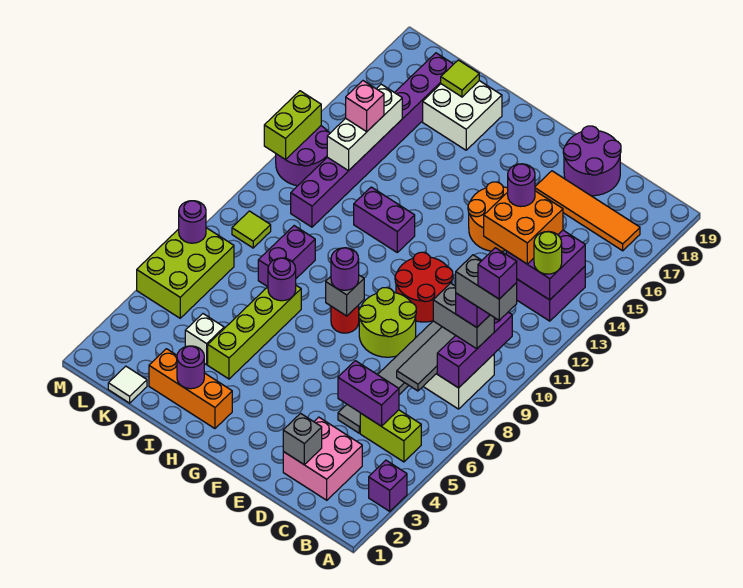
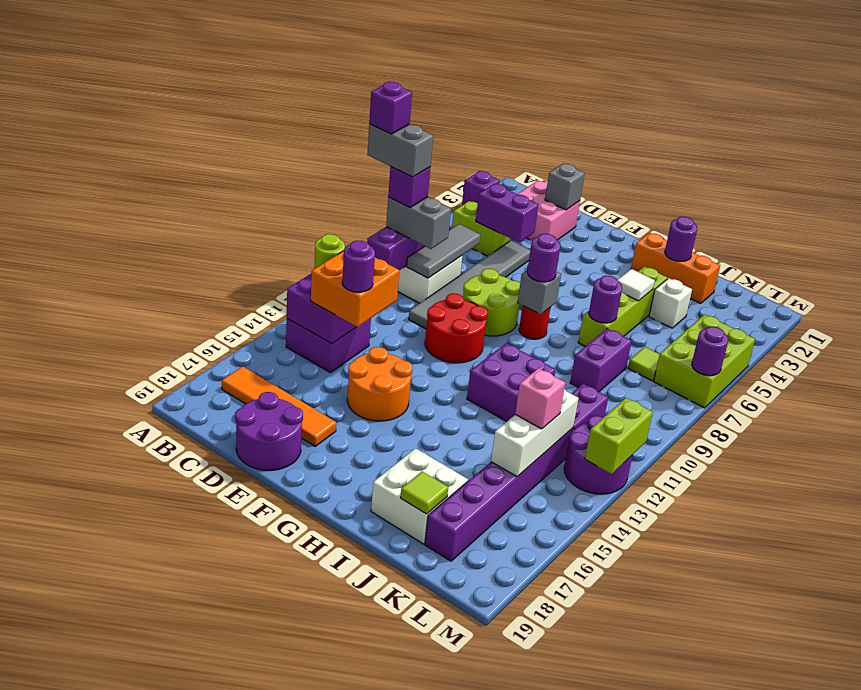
purple brick H12:I12 level 1 -> purple brick H11:I12 level 1
white tile K1 level 1 -> white tile I5 level 2
lime tile L9 level 1 -> lime tile K7 level 1

